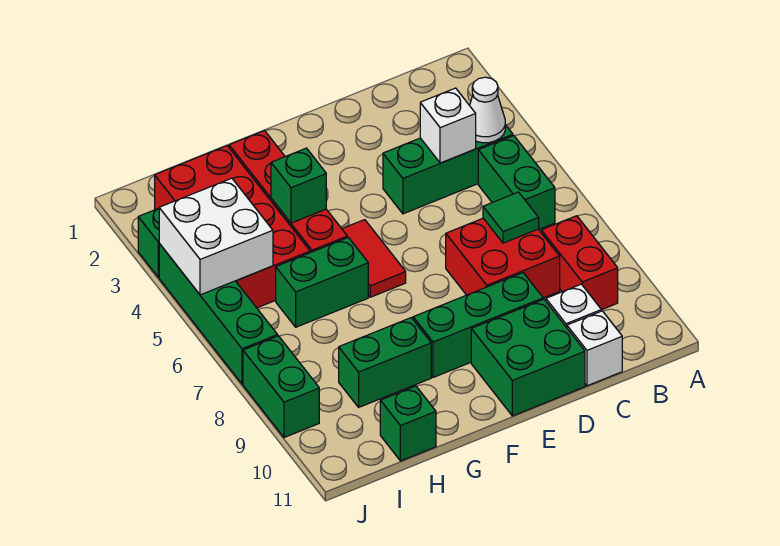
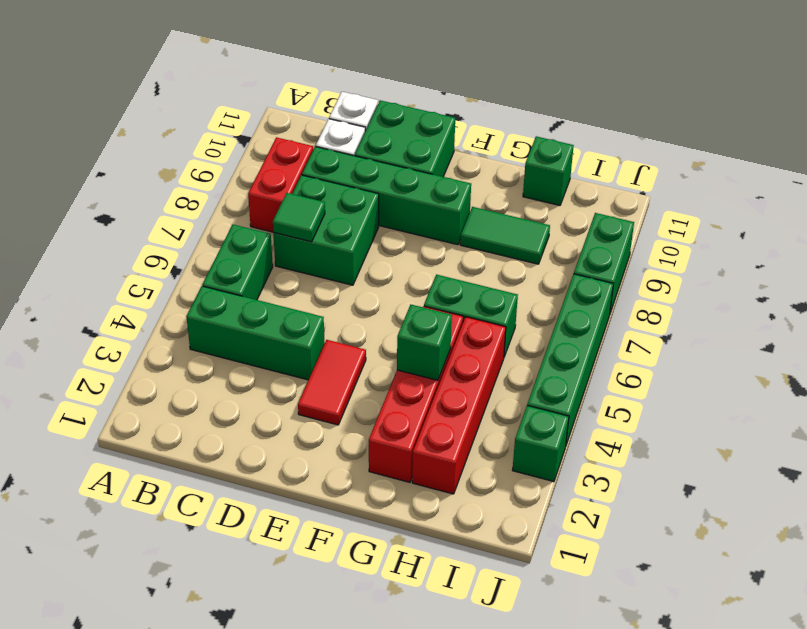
white cone B4 level 2 -> none
white brick C4 level 2 -> none
red brick C7:D8 level 1 -> green brick C7:D8 level 1
green brick D9:F9 level 1 -> green brick C9:F9 level 1
red tile F5:F6 level 1 -> red tile E3:E4 level 1
green brick G9:H9 level 1 -> green tile G9:H9 level 1
red brick H2:I5 level 1 -> red brick H2:H5 level 1
white brick I4:J5 level 2 -> none

